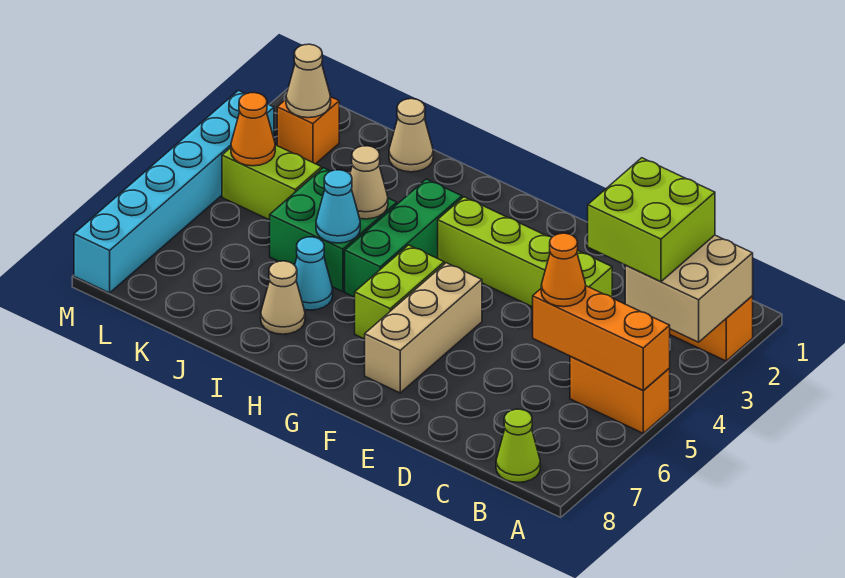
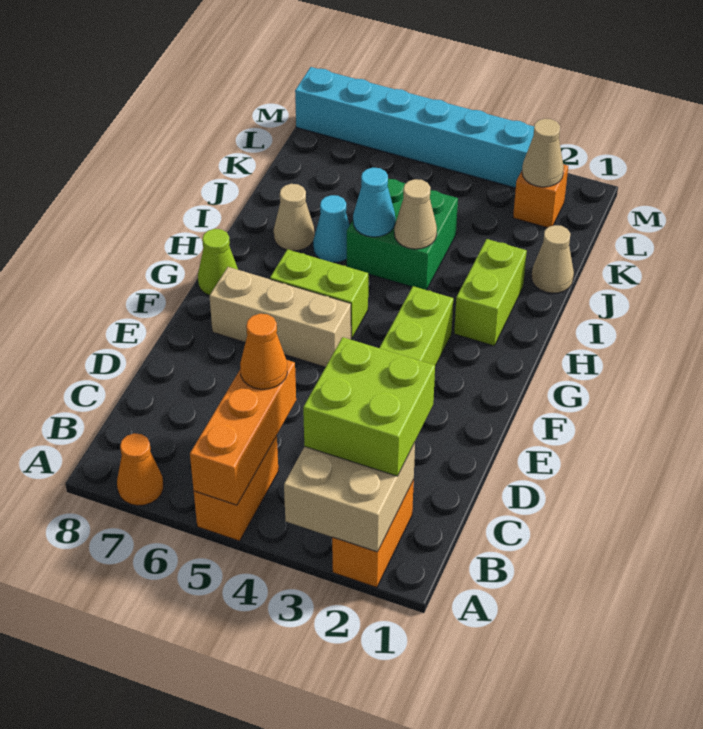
lime cone B8 level 1 -> lime cone G8 level 1
green brick H3:H5 level 1 -> none
lime brick K4:L4 level 1 -> lime brick H2:I2 level 1
orange cone L4 level 2 -> orange cone A7 level 1

